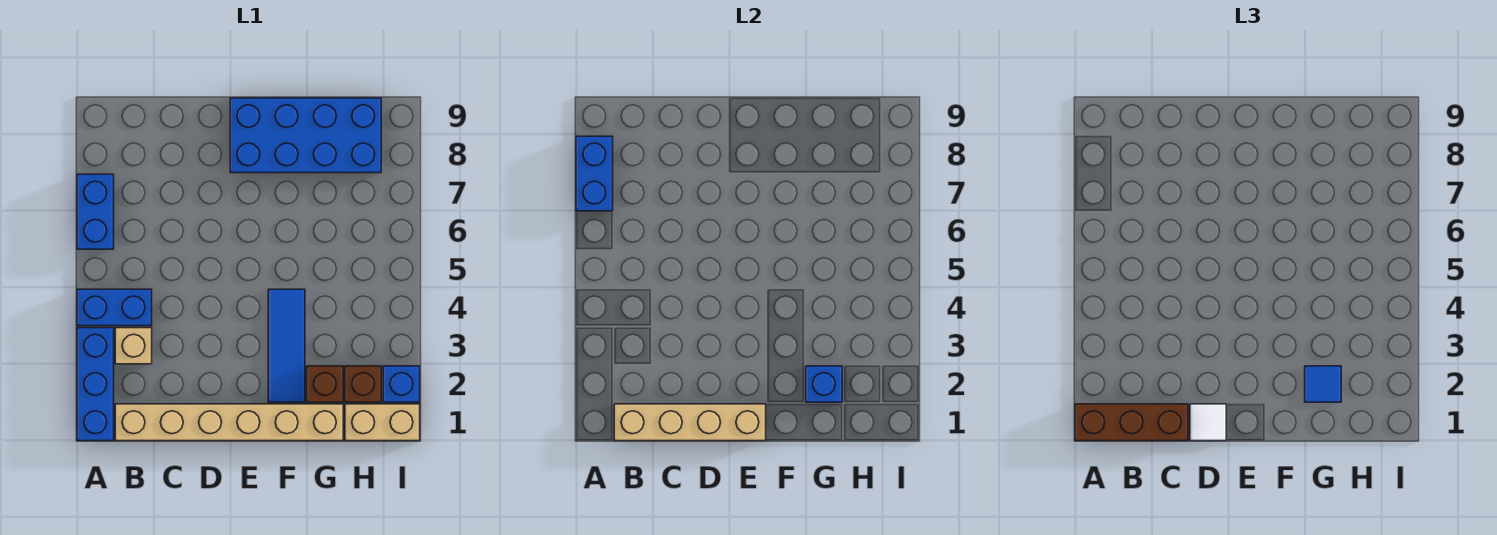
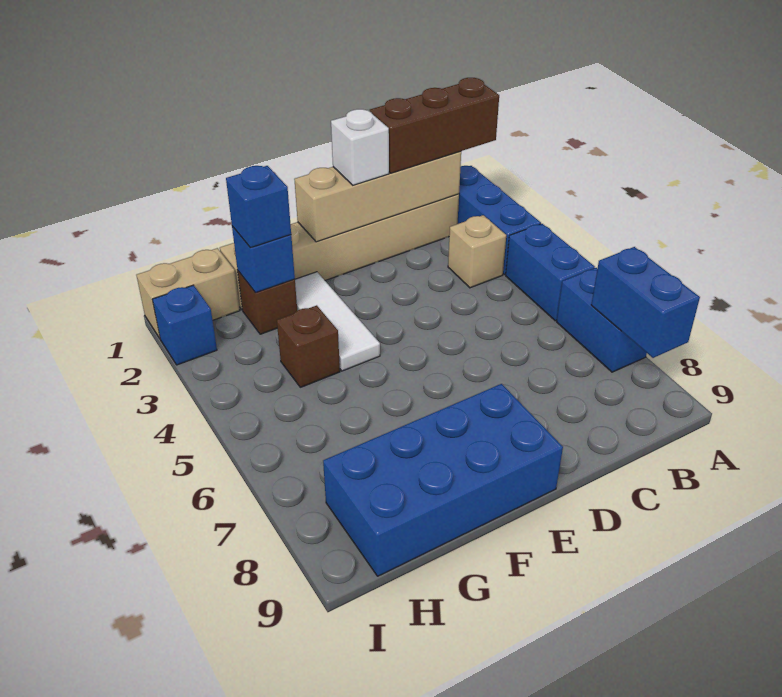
blue brick A4:B4 level 1 -> blue brick A4:A5 level 1
white tile D1 level 3 -> white brick D1 level 3
blue tile F2:F4 level 1 -> white tile F2:F4 level 1
blue tile G2 level 3 -> blue brick G2 level 3
brown brick H2 level 1 -> brown brick G4 level 1

